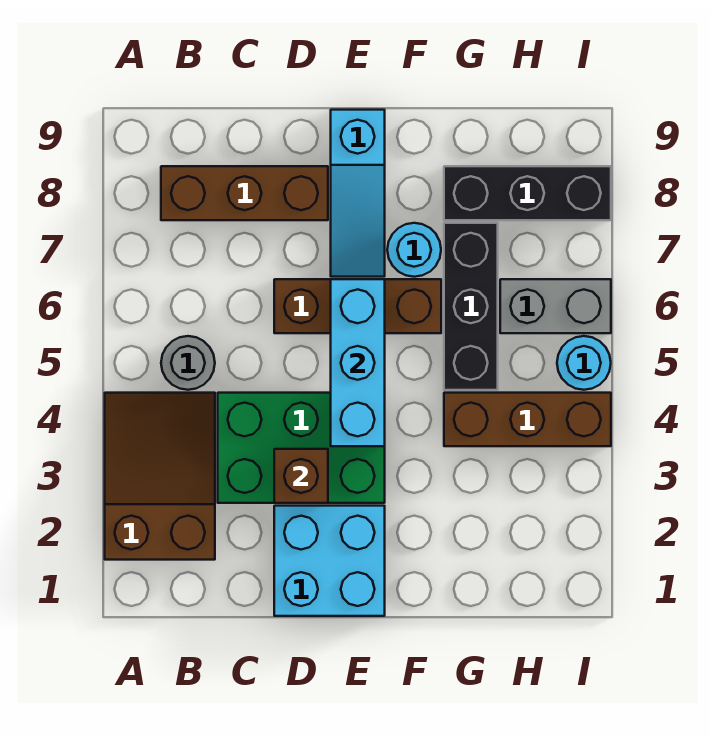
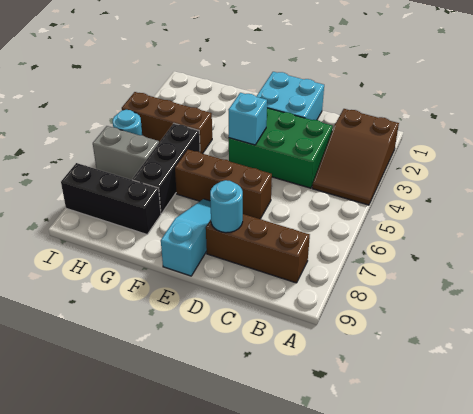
grey round brick B5 level 1 -> none
brown brick D3 level 2 -> none
cyan brick E4:E6 level 2 -> cyan brick E4 level 2
cyan round brick F7 level 1 -> cyan round brick D8 level 2

